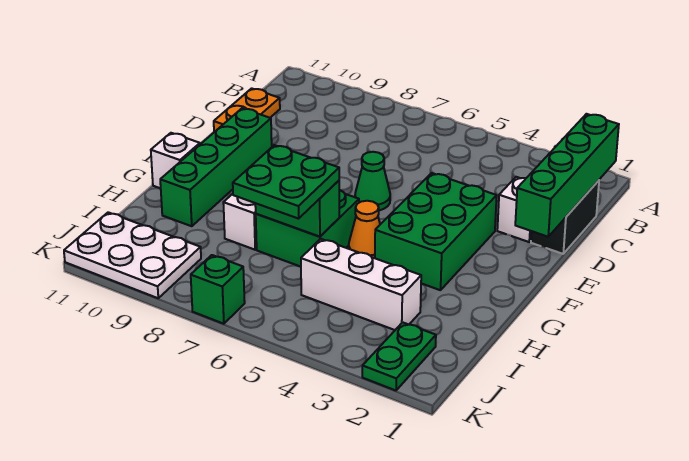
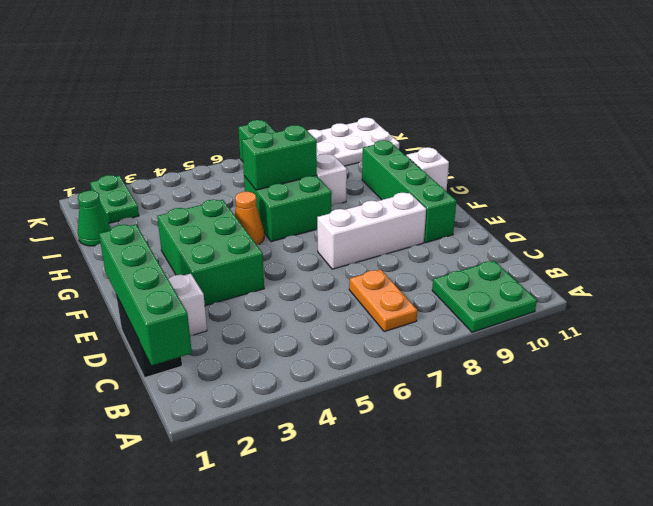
orange plate C11:D11 level 1 -> orange plate B7:C7 level 1
green cone E6 level 1 -> green cone I1 level 1
green plate H6:I7 level 3 -> green plate A9:B10 level 1
white brick I3:I5 level 1 -> white brick E7:E9 level 1

